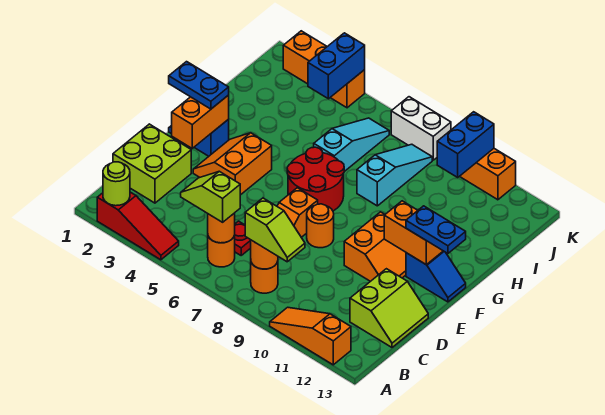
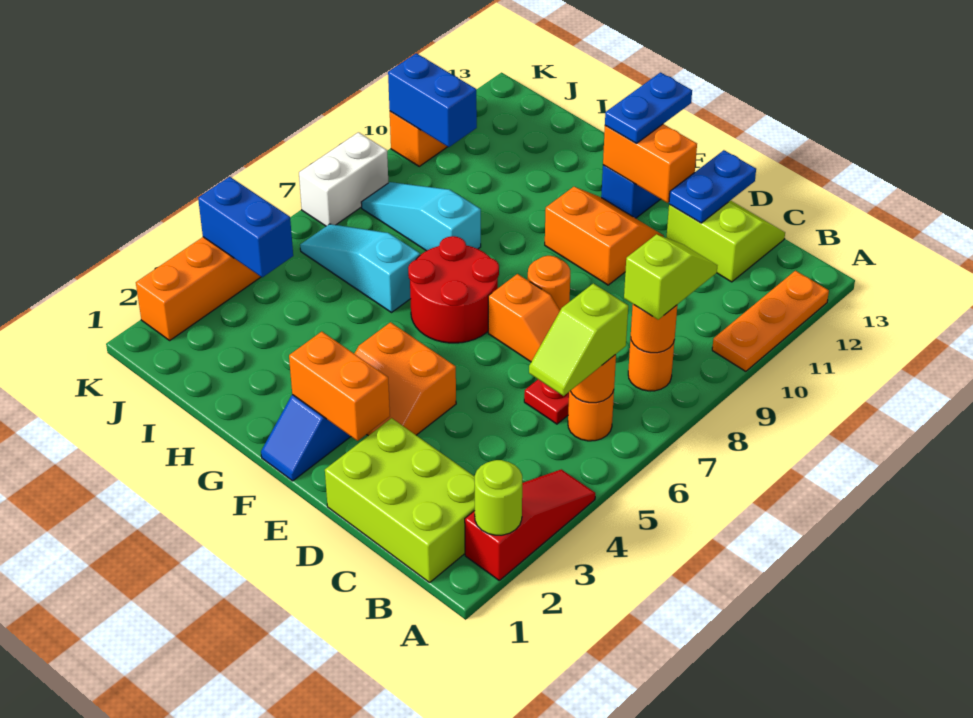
orange slope A10:A12 level 1 top 12 -> orange plate A10:A12 level 1
lime brick C1:D2 level 1 -> lime brick B1:D2 level 1
blue plate F1:F2 level 3 -> blue plate D12:D13 level 2
orange brick F11:F12 level 2 -> orange brick E12:F12 level 2

